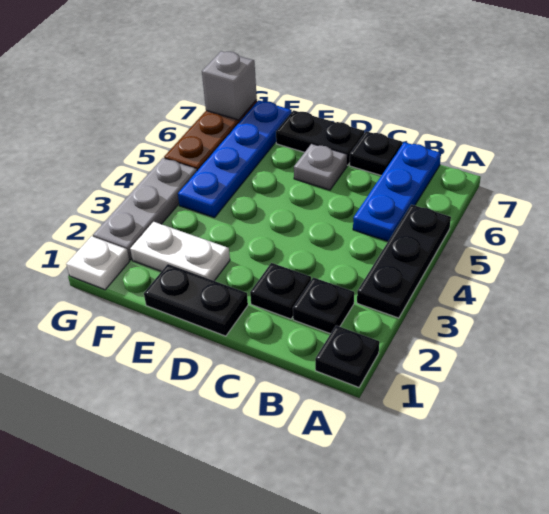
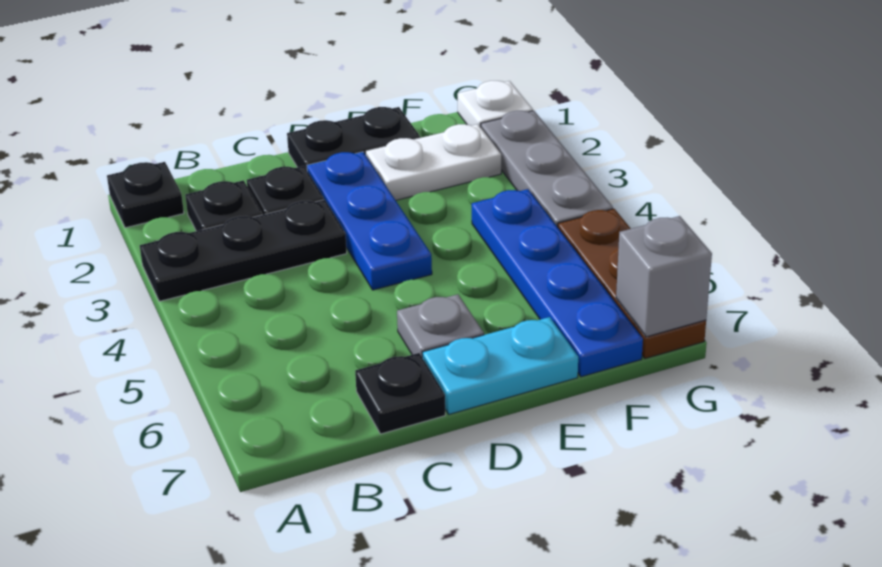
black plate A3:A5 level 1 -> black plate A3:C3 level 1
blue plate B5:B7 level 1 -> blue plate D2:D4 level 1
black plate D7:E7 level 1 -> cyan plate D7:E7 level 1

